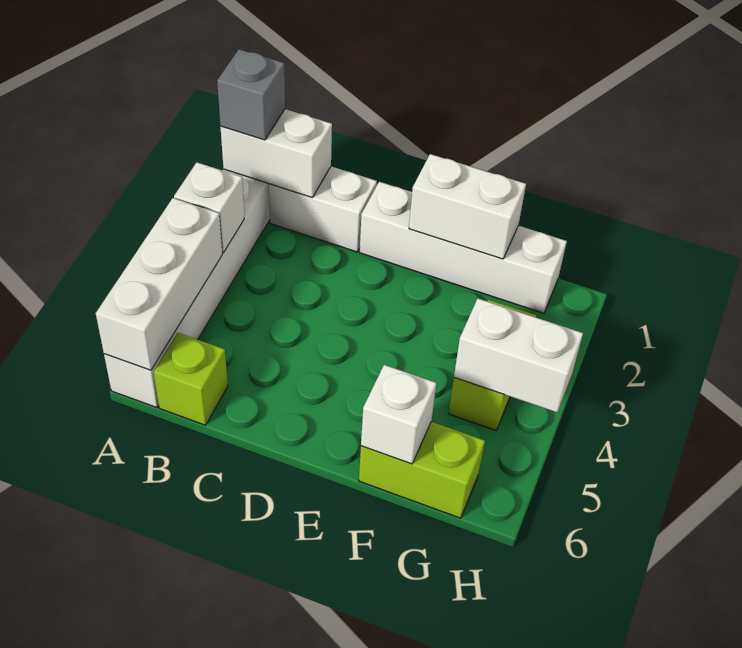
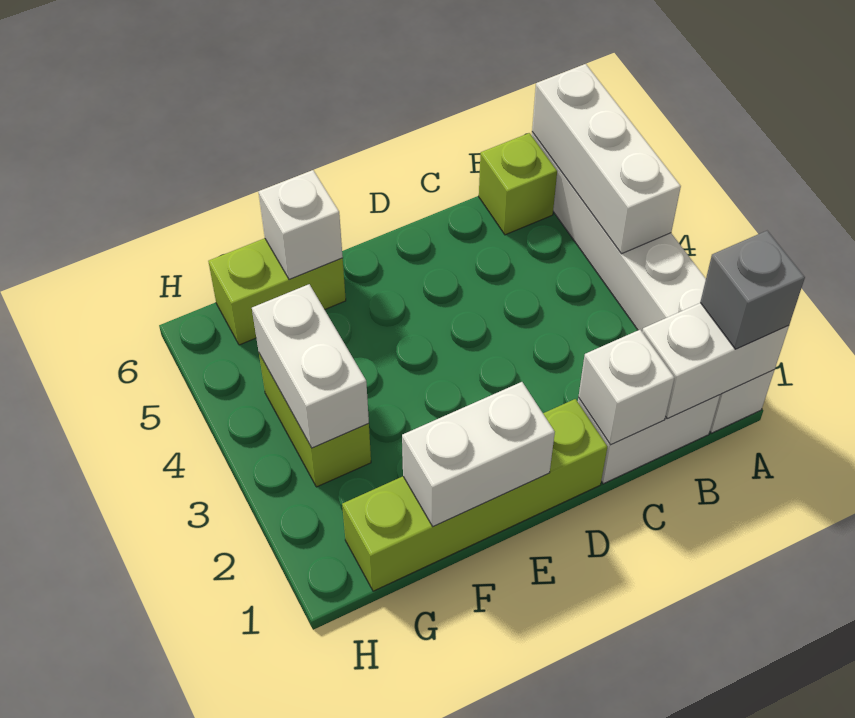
white brick A3 level 2 -> white brick C1 level 2
white brick D1:G1 level 1 -> lime brick D1:G1 level 1
white brick G4:H4 level 2 -> white brick G3:G4 level 2

